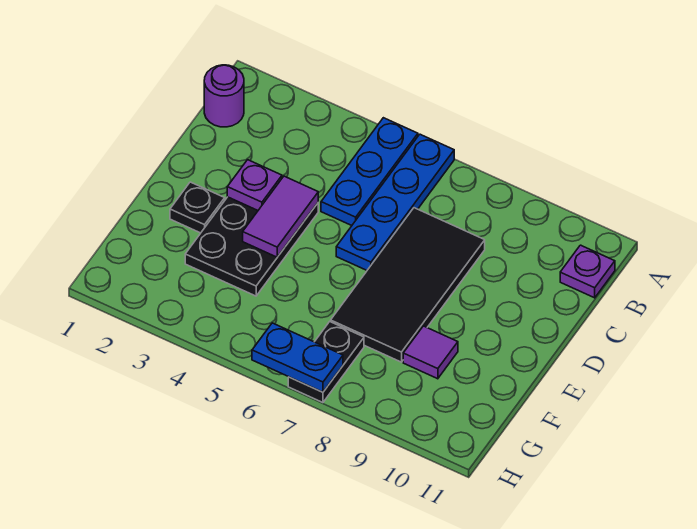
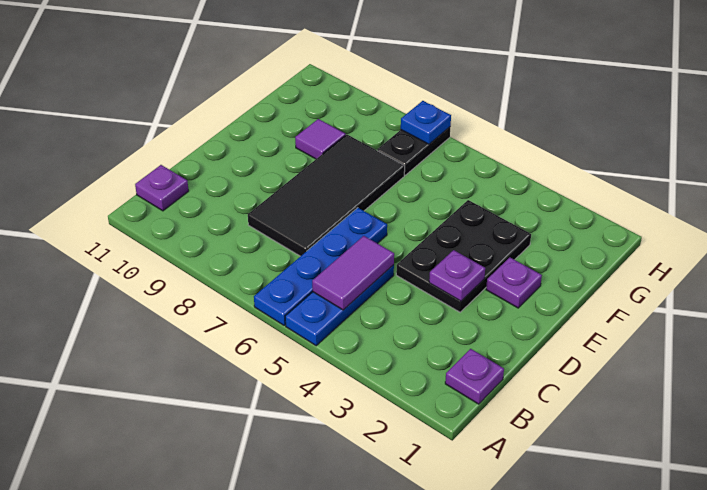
purple round brick B1 level 1 -> purple plate B1 level 1
purple tile D4:E4 level 2 -> purple tile B5:C5 level 2
black plate E2 level 1 -> purple plate E2 level 1
blue plate H6:H7 level 2 -> blue plate H7 level 2

